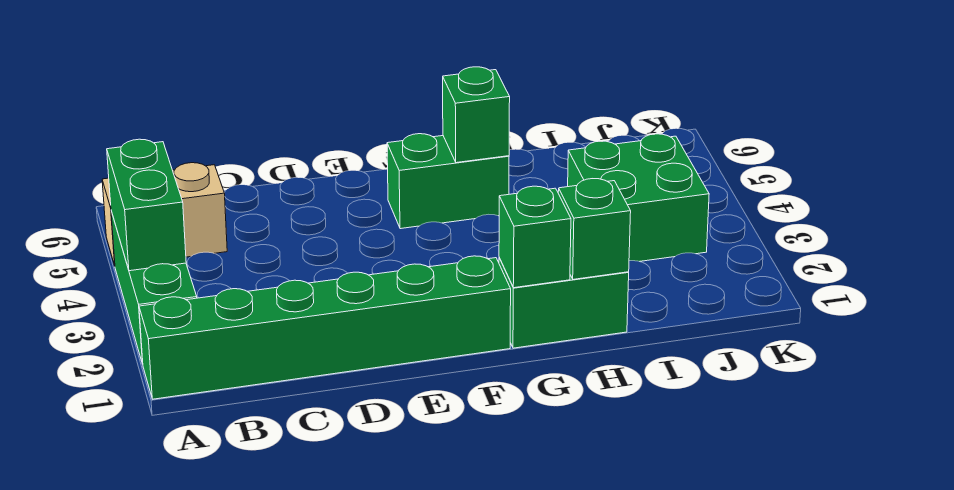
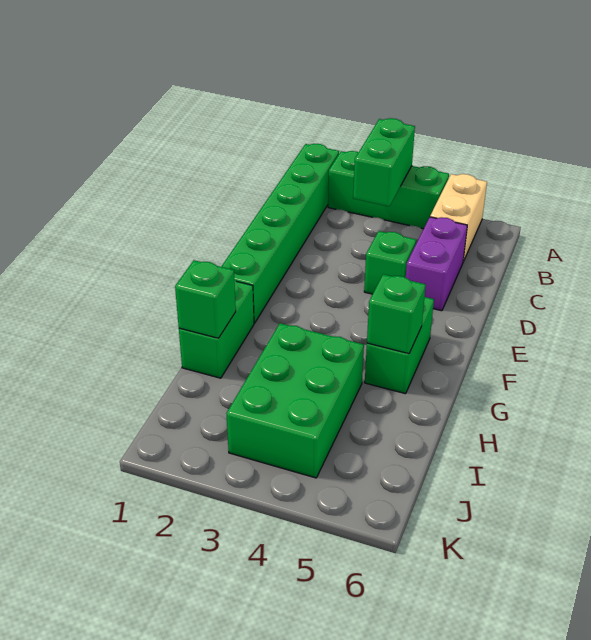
green brick A3:A4 level 2 -> green brick A3:B3 level 2
none -> purple brick C5:D5 level 1
green brick G1 level 2 -> green brick D4 level 1
green brick I3:J4 level 1 -> green brick H3:J4 level 1

